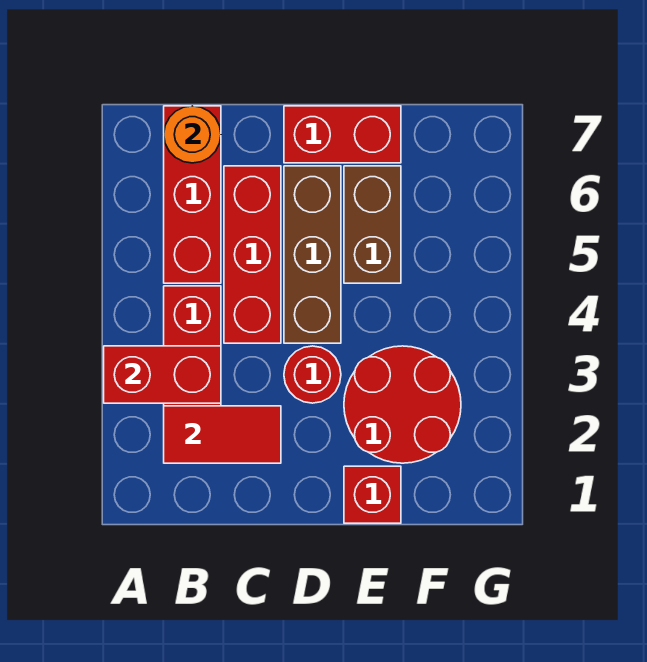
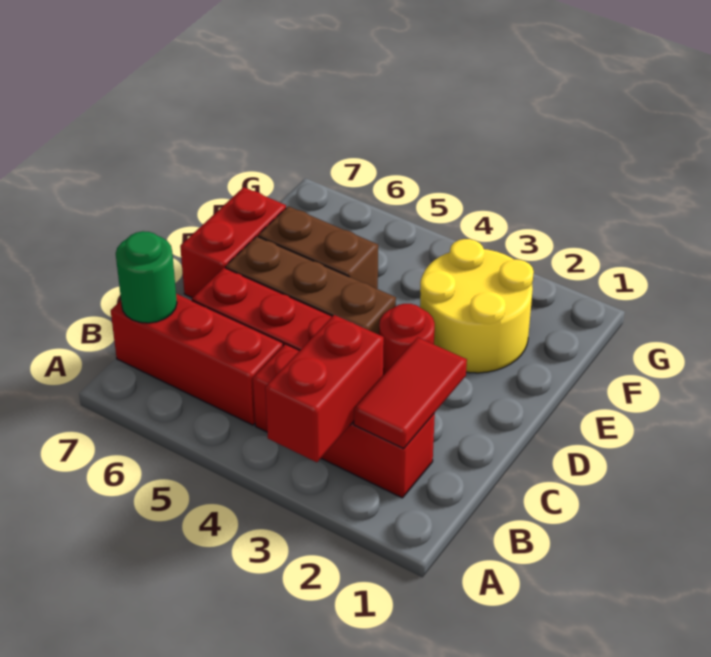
orange round brick B7 level 2 -> green round brick B7 level 2
red brick E1 level 1 -> none
red round brick E2:F3 level 1 -> yellow round brick E2:F3 level 1

